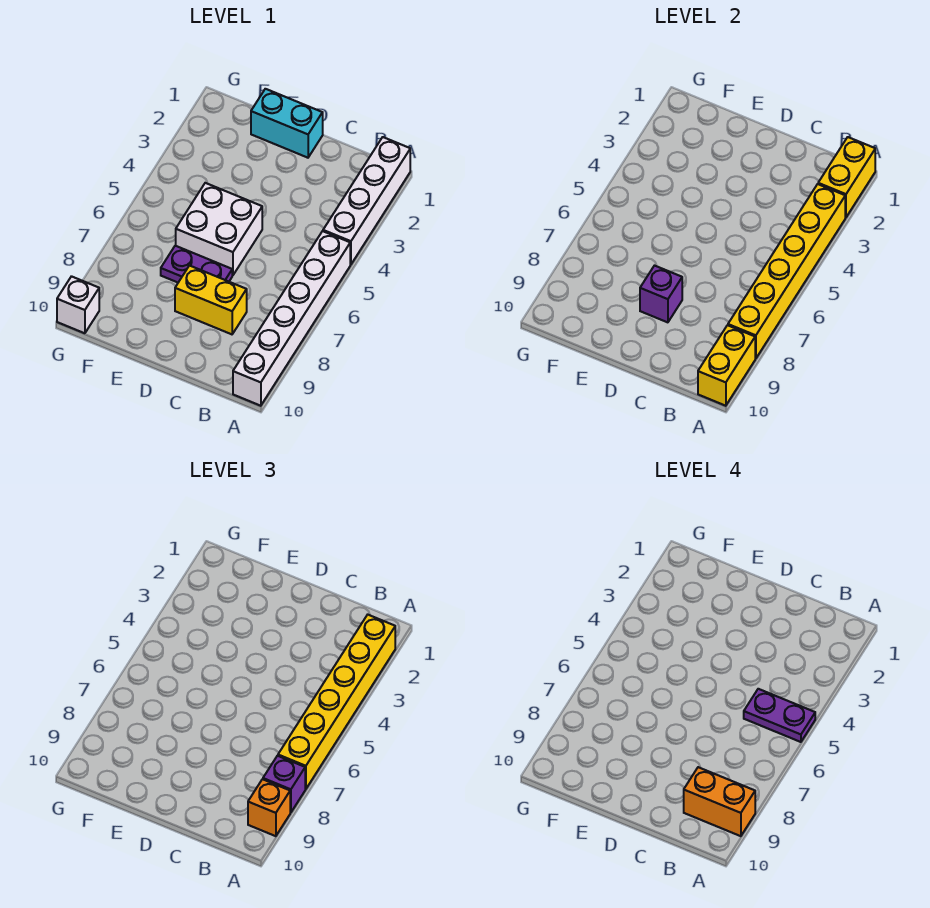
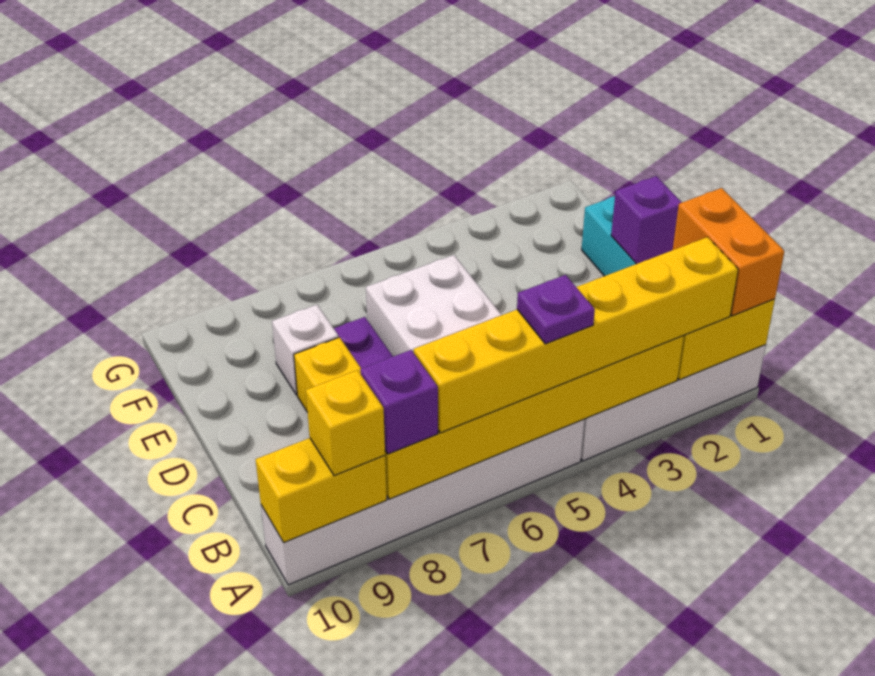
purple plate A5:B5 level 4 -> purple plate A5 level 4
orange brick A9 level 3 -> yellow brick A9 level 3
orange brick A9:B9 level 4 -> orange brick A1:B1 level 3
purple brick D8 level 2 -> purple brick D1 level 2
white brick G10 level 1 -> white brick E8 level 1

